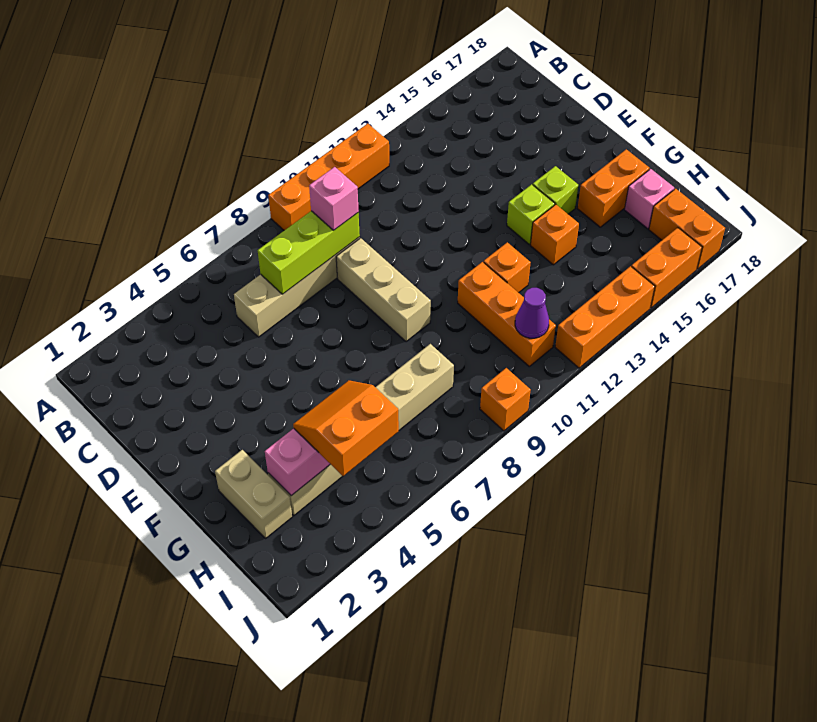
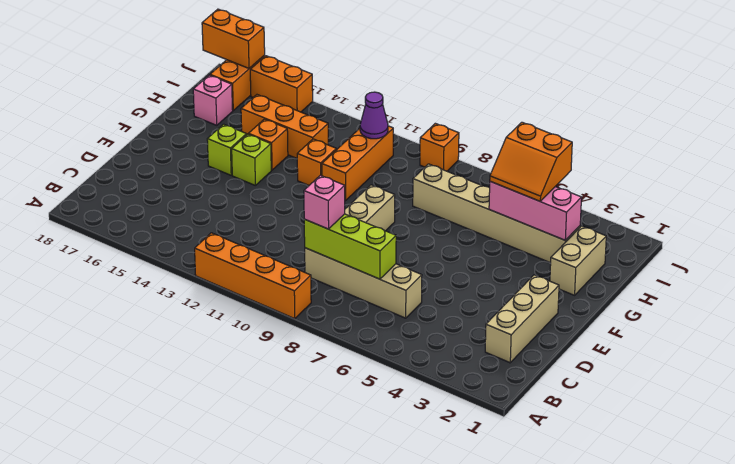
none -> tan brick C2:E2 level 1
orange brick G16:G17 level 1 -> orange brick J17:J18 level 2
orange brick J12:J14 level 1 -> orange brick H13:H15 level 1

